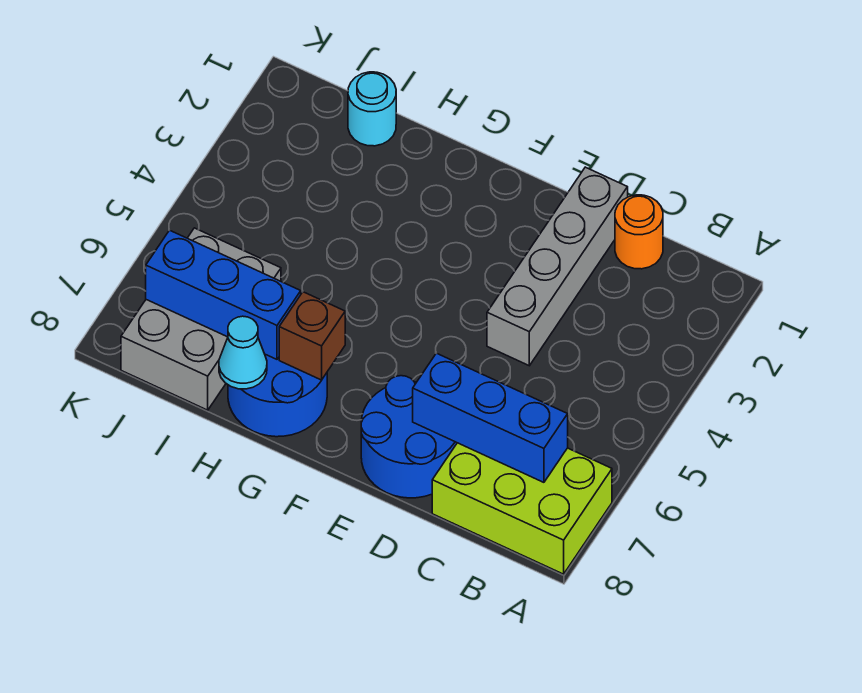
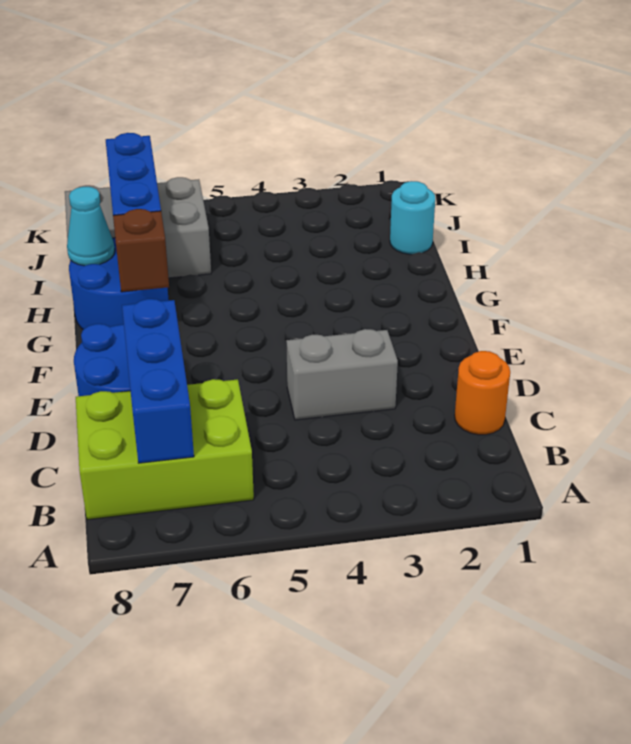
lime brick A7:C8 level 1 -> lime brick B6:C8 level 1
grey brick D1:D4 level 1 -> grey brick D3:D4 level 1

